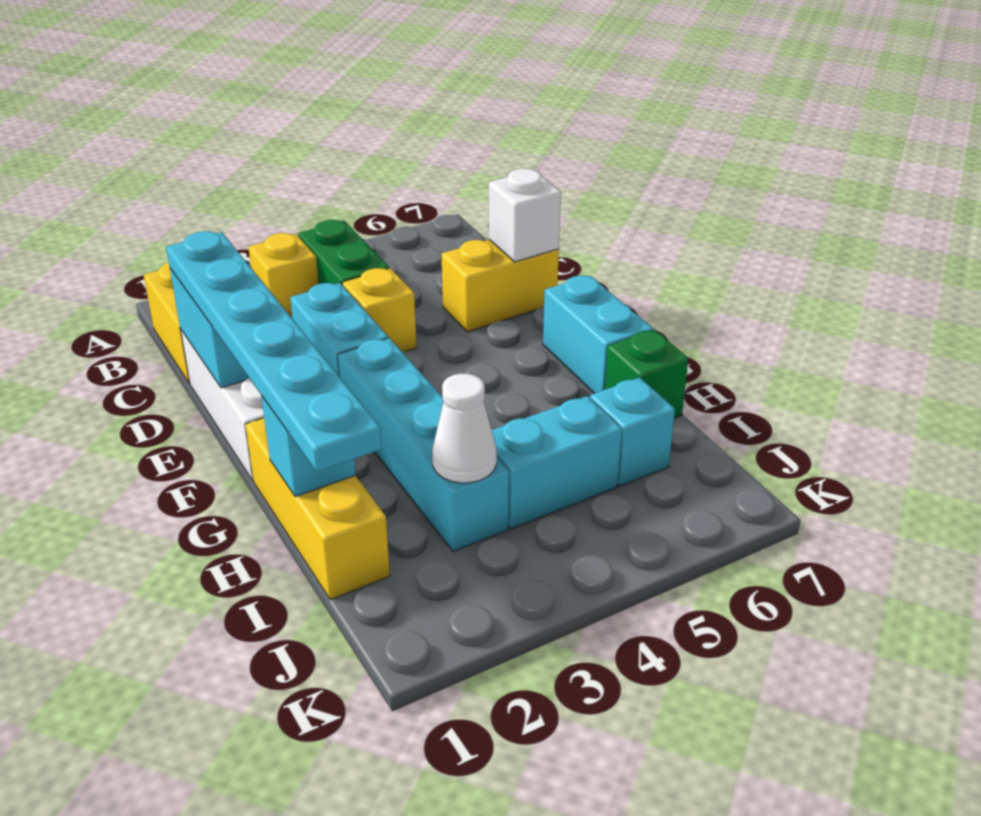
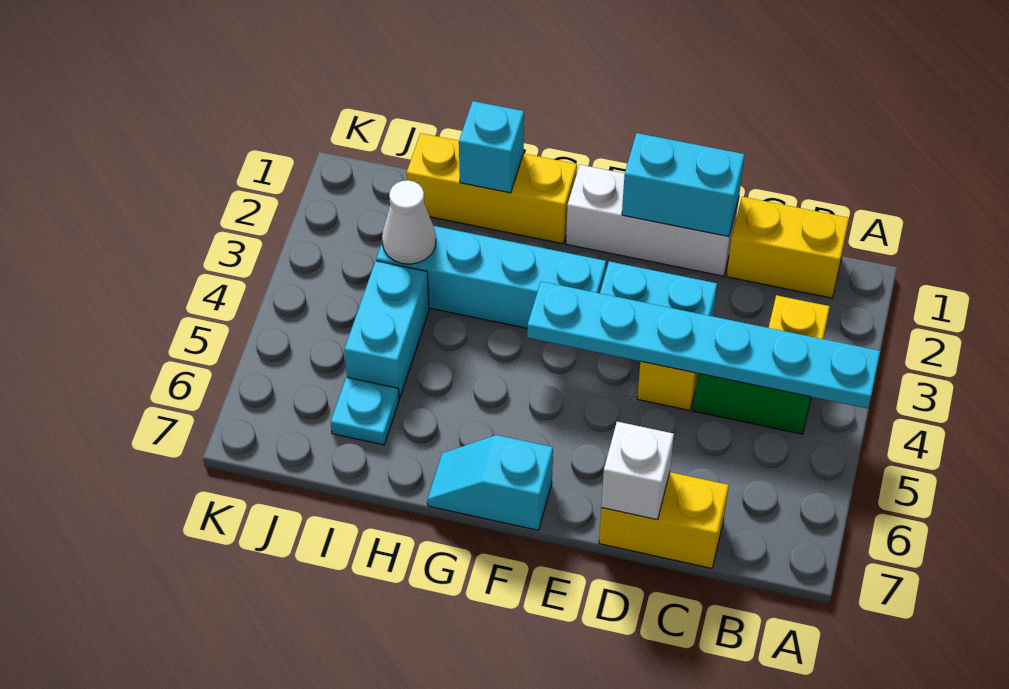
cyan plate D1:I1 level 3 -> cyan plate A4:F4 level 2
yellow brick D6:D7 level 1 -> yellow brick C7:D7 level 1
cyan brick F7:G7 level 1 -> cyan slope F7:G7 level 1 top F
green brick H7 level 1 -> none
cyan brick I6 level 1 -> cyan plate I6 level 1

